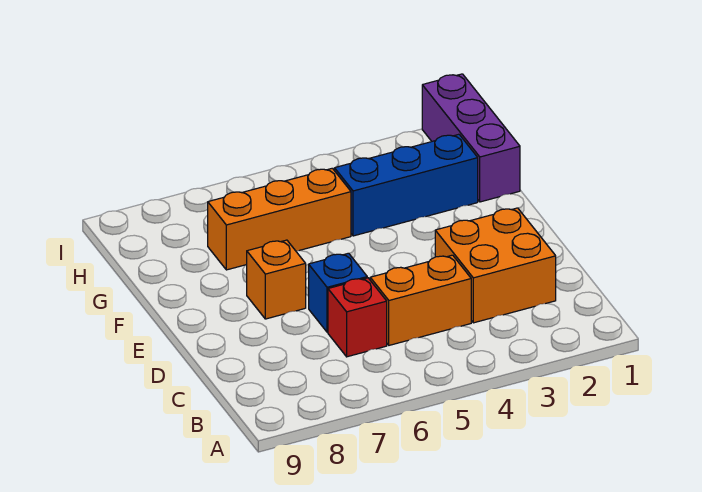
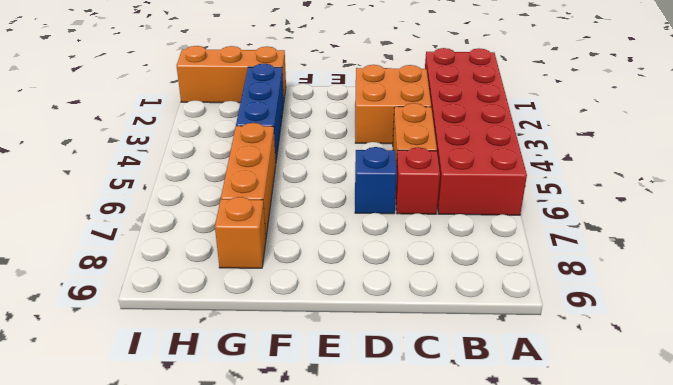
none -> red brick A1:B6 level 1
orange brick E7 level 1 -> orange brick G8 level 1
purple brick G1:I1 level 1 -> orange brick G1:I1 level 1

